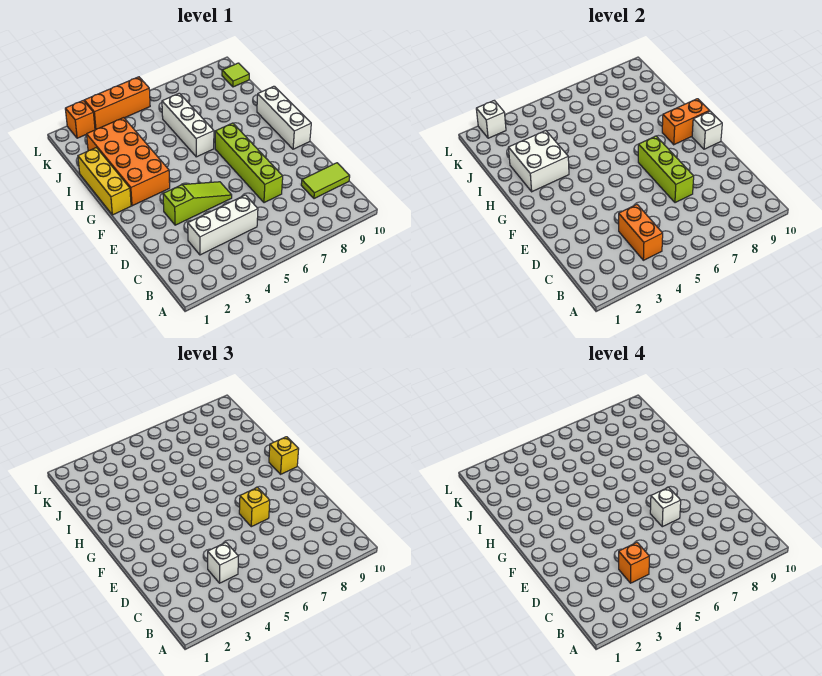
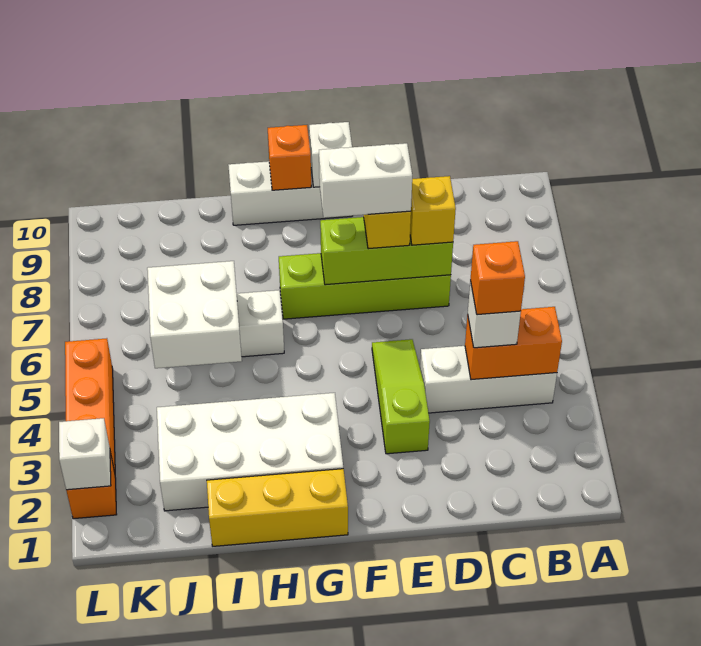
white brick C3:C5 level 1 -> white brick B4:D4 level 1
lime tile C9:C10 level 1 -> none
white brick E7 level 4 -> white brick E7:F7 level 4
orange brick G2:J3 level 1 -> white brick G2:J3 level 1
orange brick G9:G10 level 2 -> orange brick G10 level 2
yellow brick G10 level 3 -> yellow brick D7 level 3
white brick H2:I3 level 2 -> white brick I5:J6 level 2
lime tile K10 level 1 -> none

